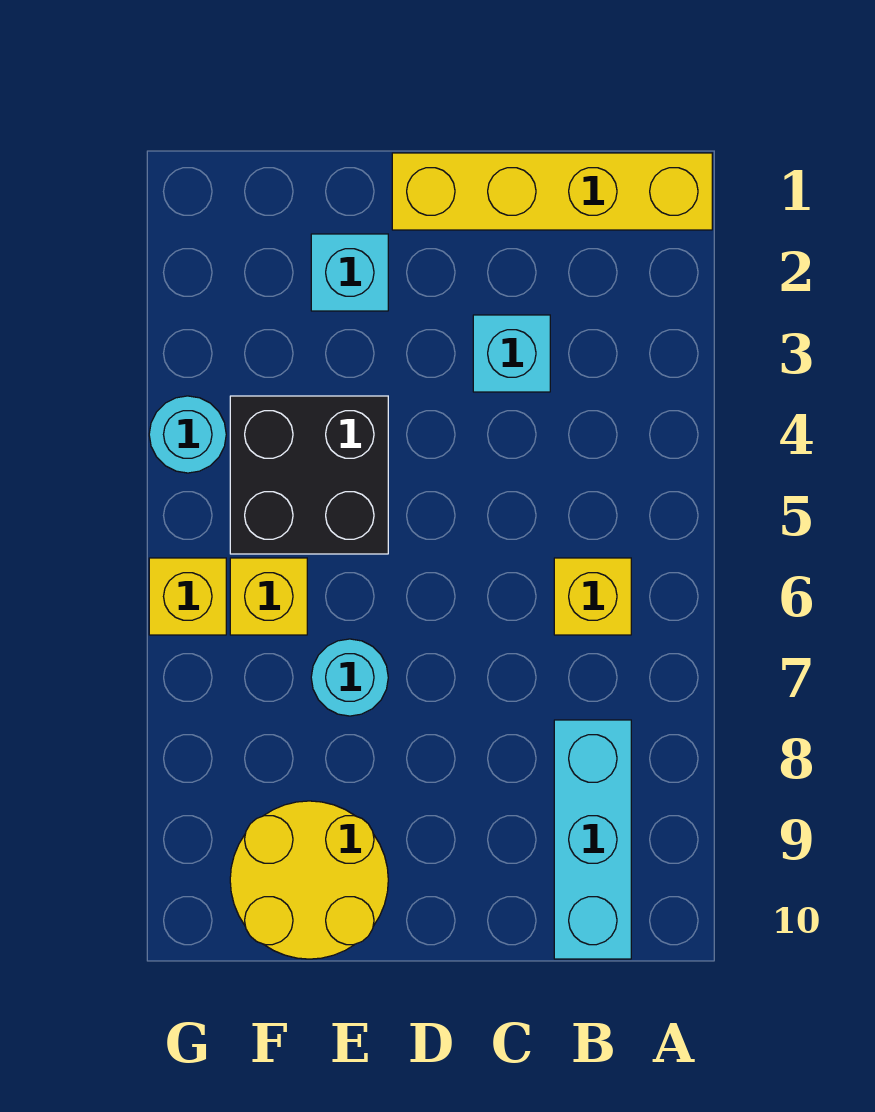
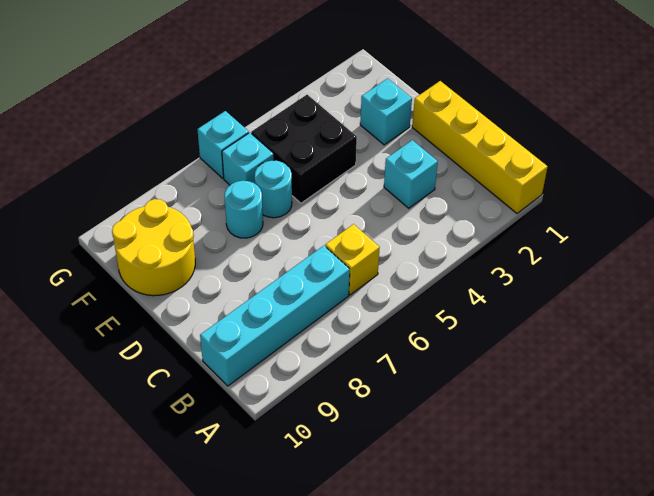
cyan brick B8:B10 level 1 -> cyan brick B7:B10 level 1
yellow brick F6 level 1 -> cyan brick F6 level 1
cyan round brick G4 level 1 -> cyan round brick E6 level 1
yellow brick G6 level 1 -> cyan brick G6 level 1

